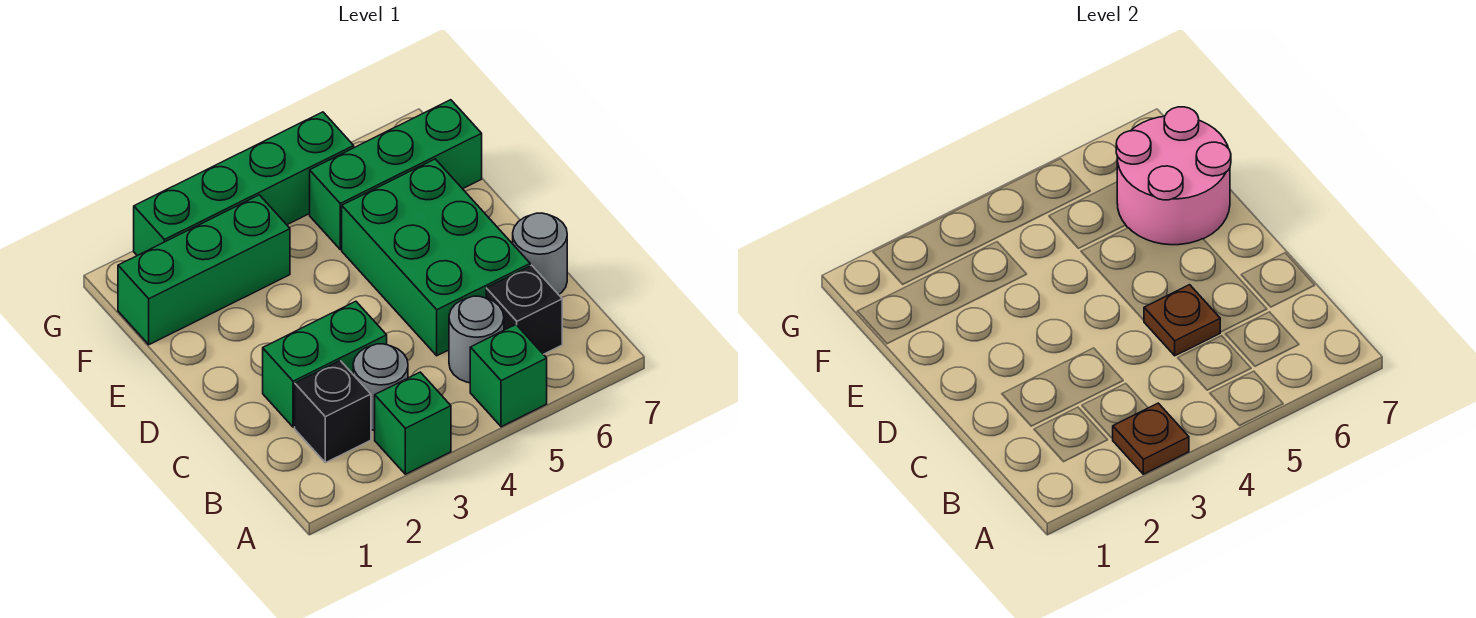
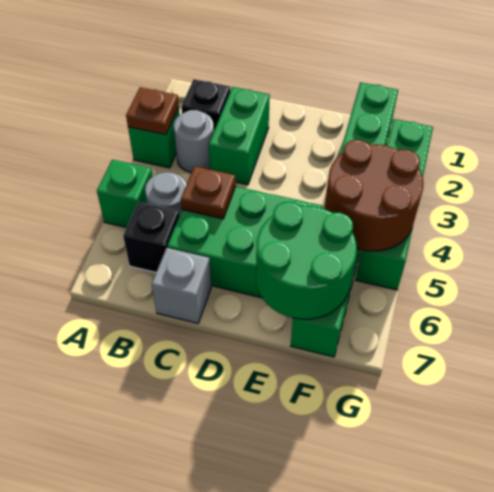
grey round brick C7 level 1 -> grey brick C7 level 1
pink round brick E6:F7 level 2 -> green round brick E6:F7 level 2
none -> brown round brick F4:G5 level 2

